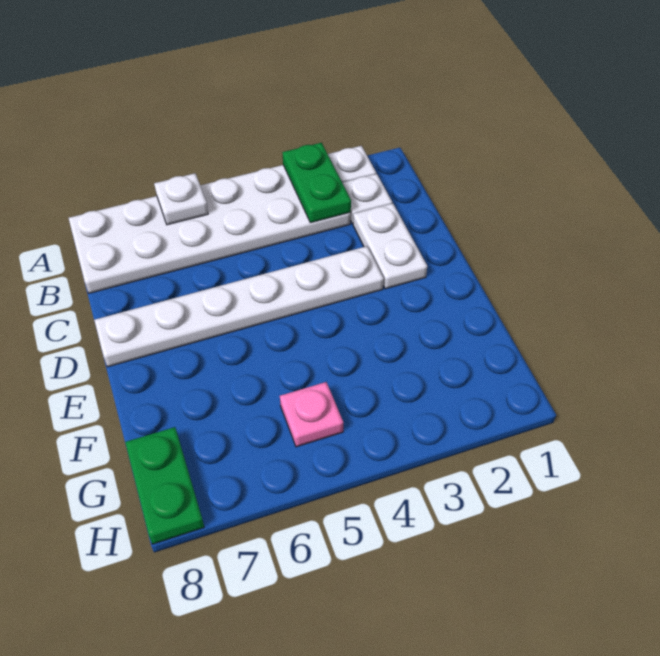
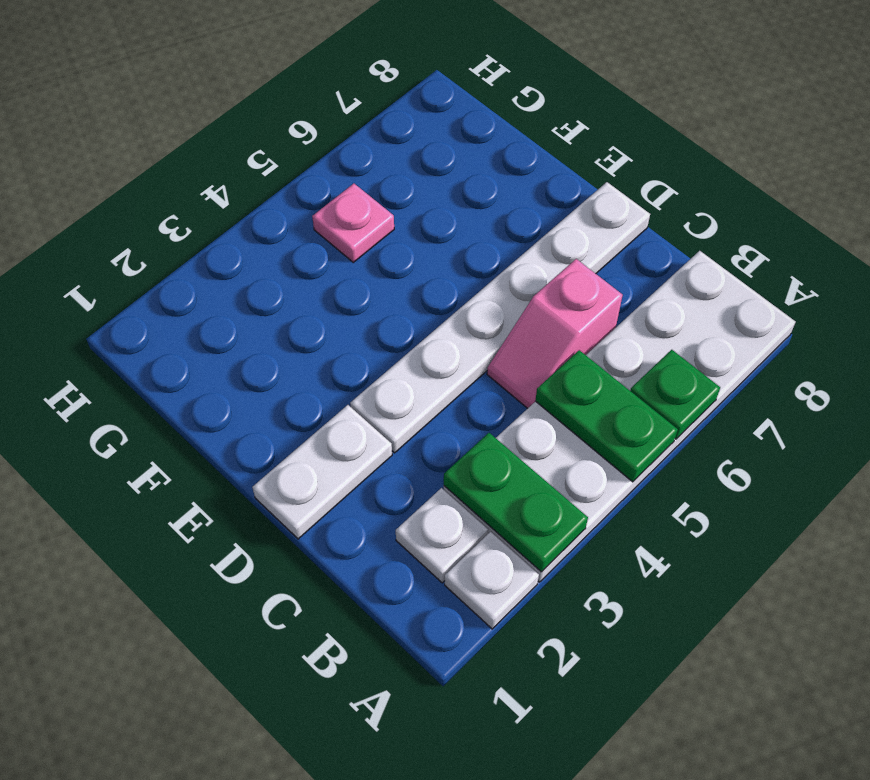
white plate A6 level 2 -> green plate A6 level 2
white plate C2:D2 level 1 -> white plate D1:D2 level 1
none -> pink slope C5:C6 level 1 top 6
green plate G8:H8 level 1 -> green plate A5:B5 level 2

